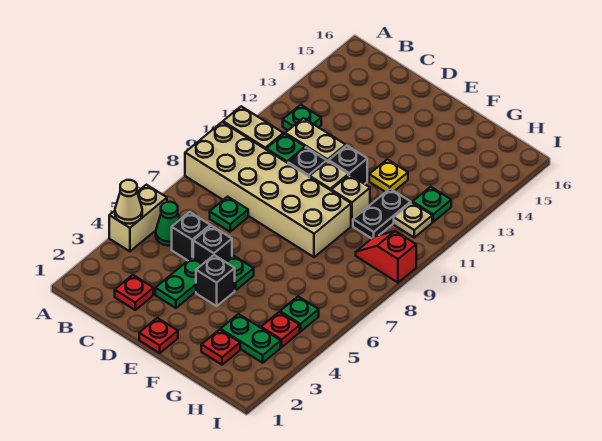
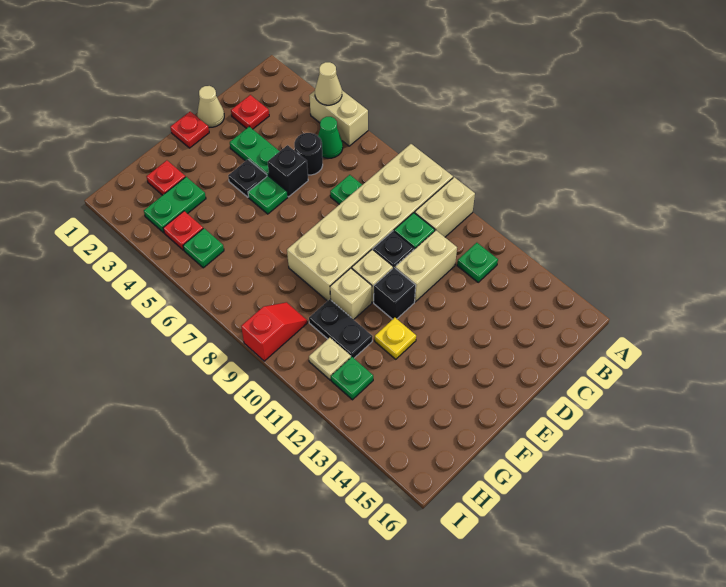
black brick C5 level 1 -> black round brick C5 level 1
none -> tan cone D1 level 1
black brick E4 level 1 -> black plate E4 level 1

